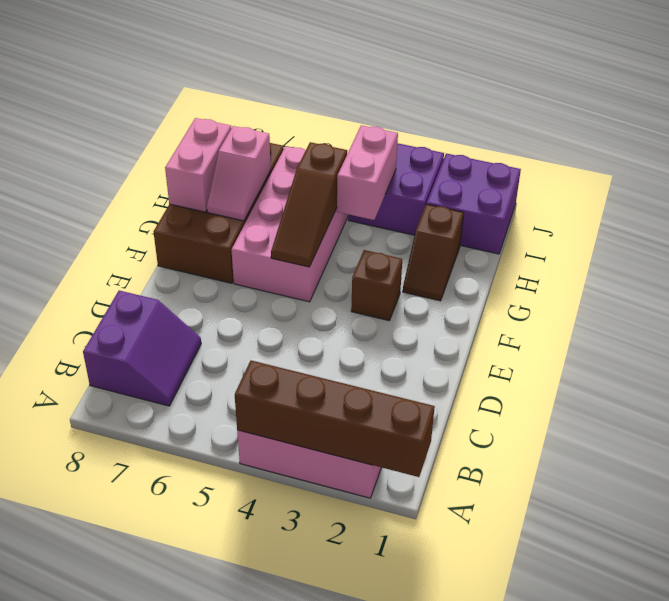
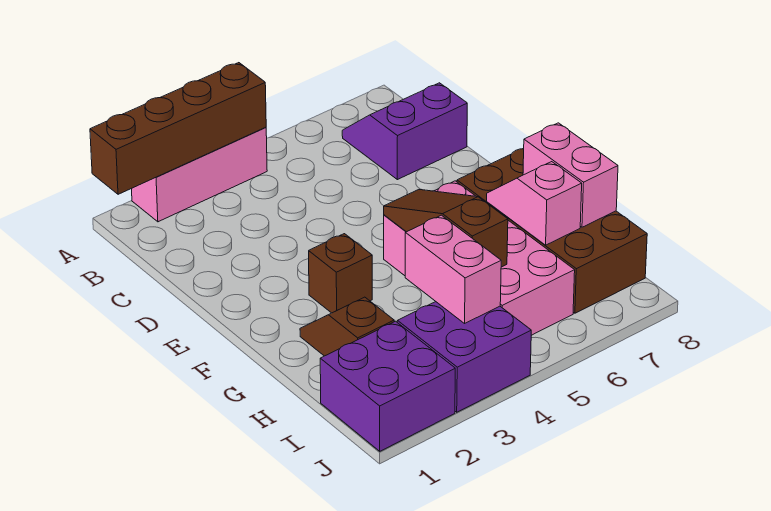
purple slope B7:C8 level 1 top 8 -> purple slope B7:C8 level 1 top C

